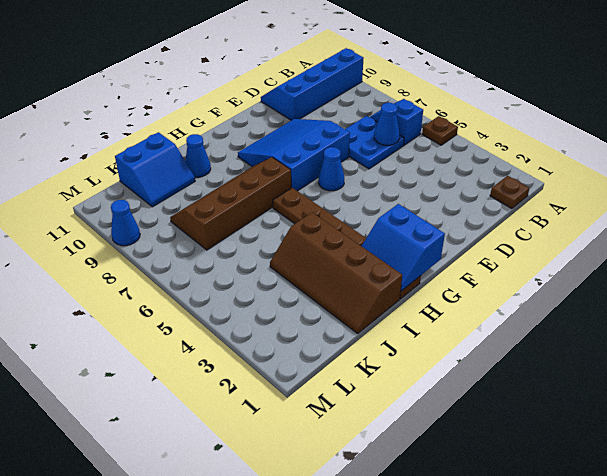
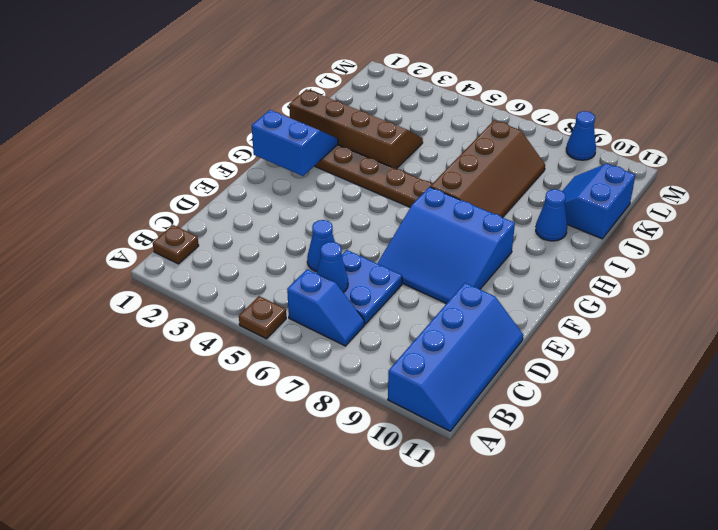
blue slope E7:G9 level 1 top 7 -> blue slope E7:G9 level 1 top G
blue cone F6 level 1 -> blue cone D5 level 1

